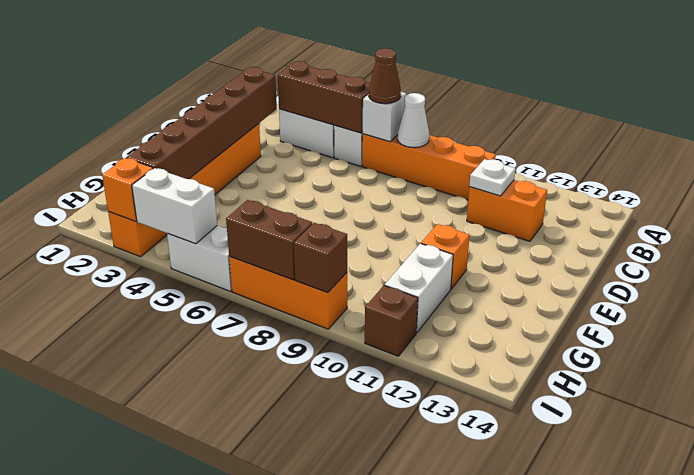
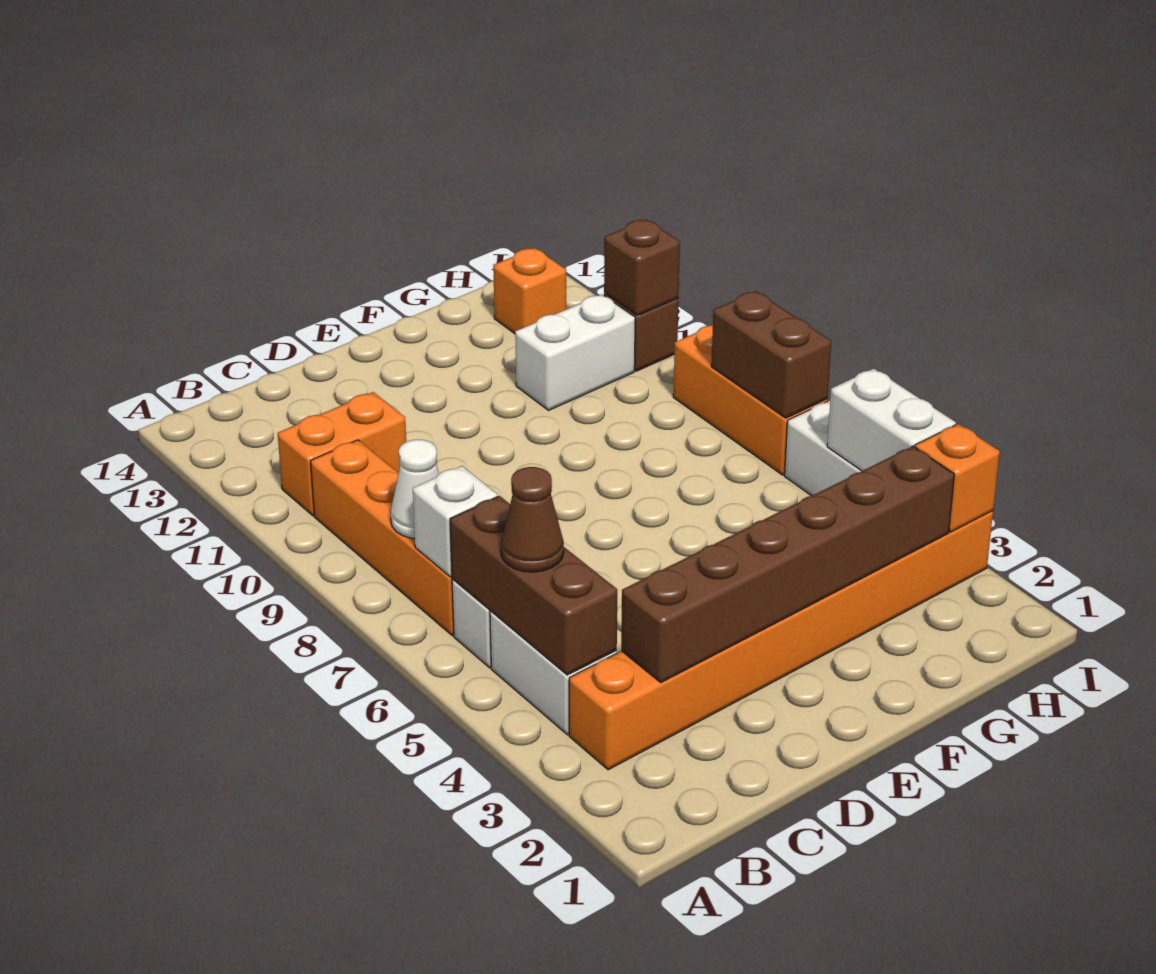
brown cone B7 level 3 -> brown cone B5 level 3
orange brick C11:C12 level 1 -> orange brick B11:C11 level 1
white plate C11 level 2 -> none
orange brick D3:I3 level 1 -> orange brick B3:I3 level 1
orange brick F11 level 1 -> orange brick H13 level 1
brown brick I9 level 2 -> brown brick I11 level 2

